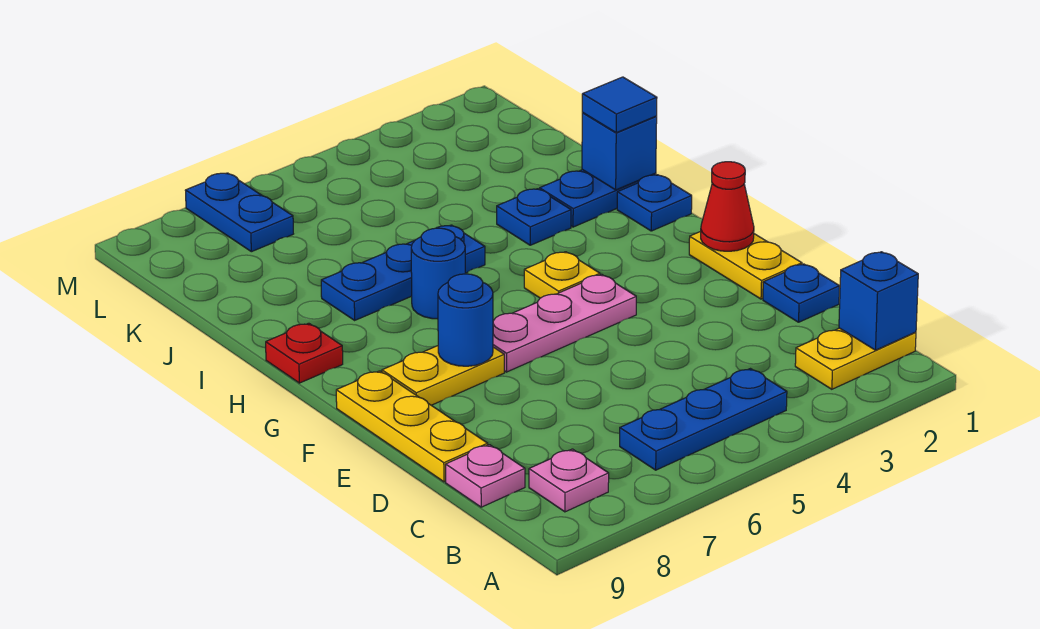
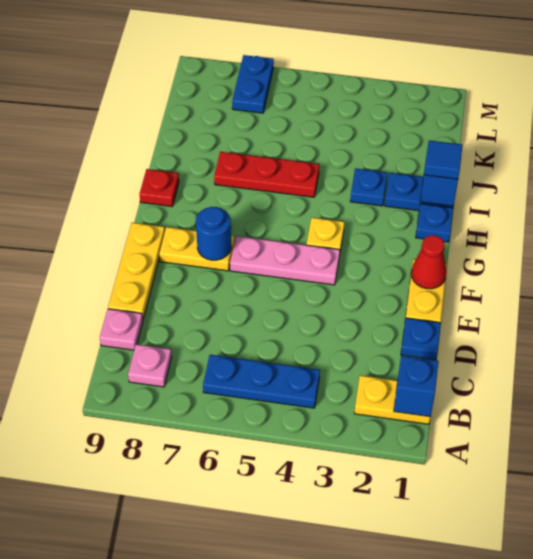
blue round brick H6 level 1 -> none
blue plate I5:I7 level 1 -> red plate I5:I7 level 1

